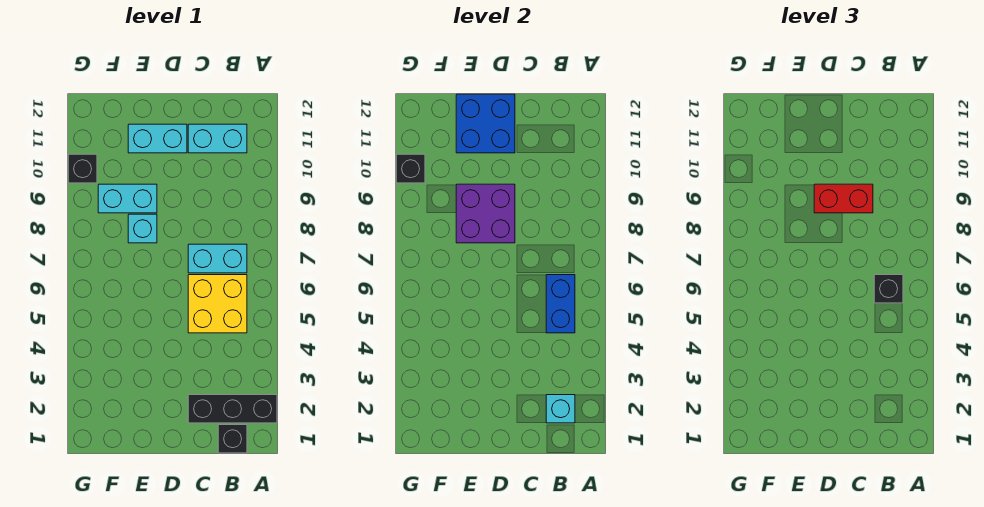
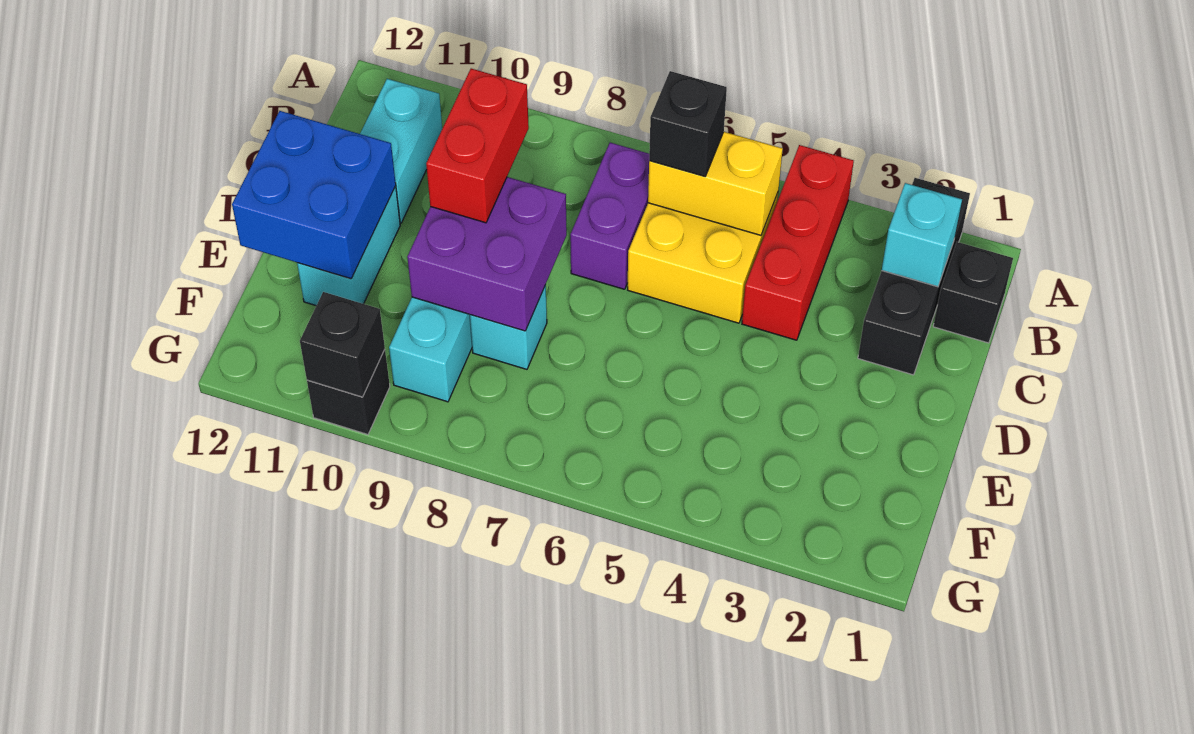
none -> red brick A4:C4 level 1
blue brick B5:B6 level 2 -> yellow brick B5:B6 level 2
cyan brick B7:C7 level 1 -> purple brick B7:C7 level 1

